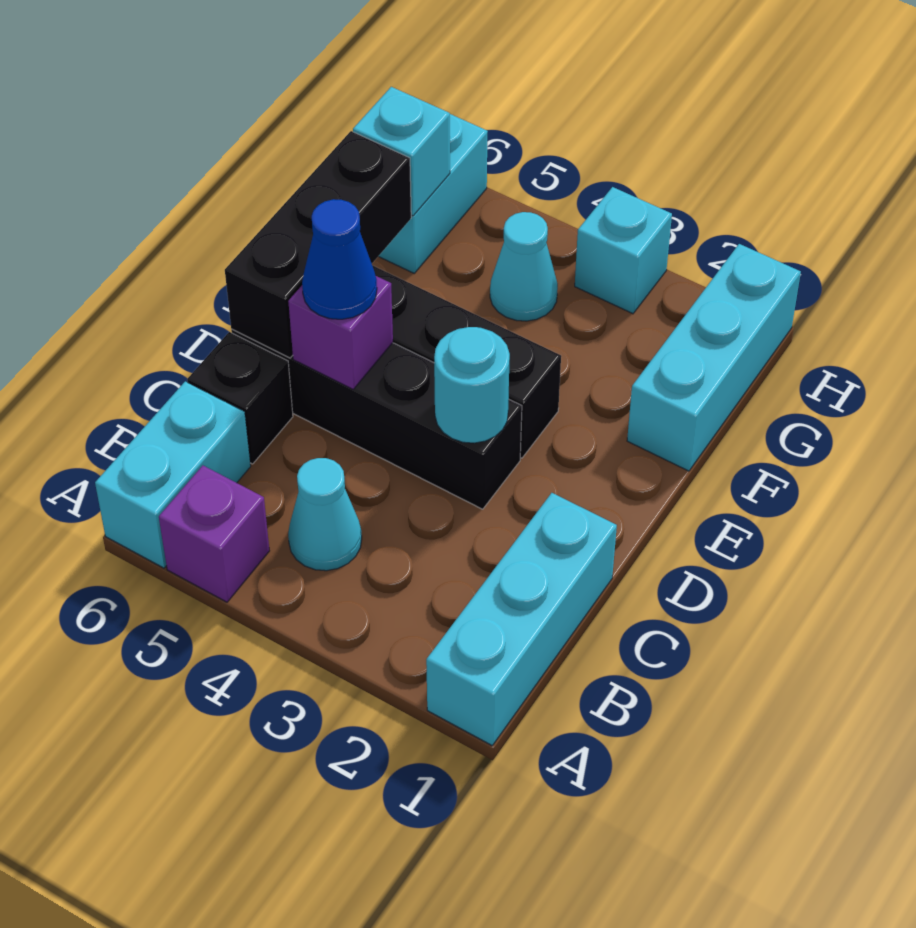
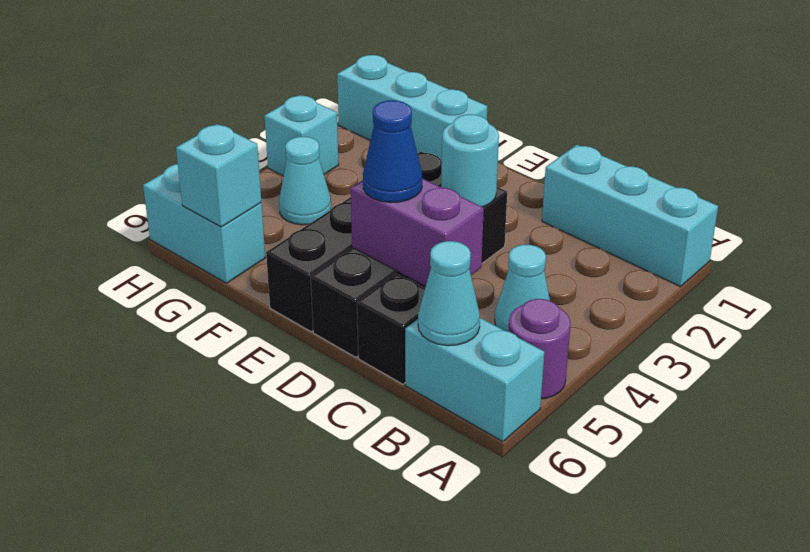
purple brick A5 level 1 -> purple round brick A5 level 1
none -> cyan cone B6 level 2
purple brick D5 level 2 -> purple brick C5:D5 level 2
black brick D6:F6 level 2 -> none

